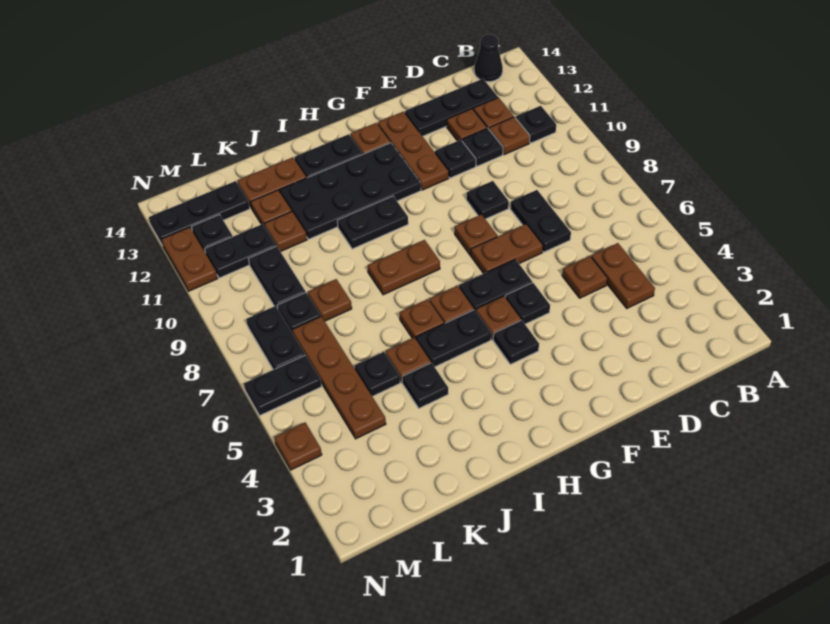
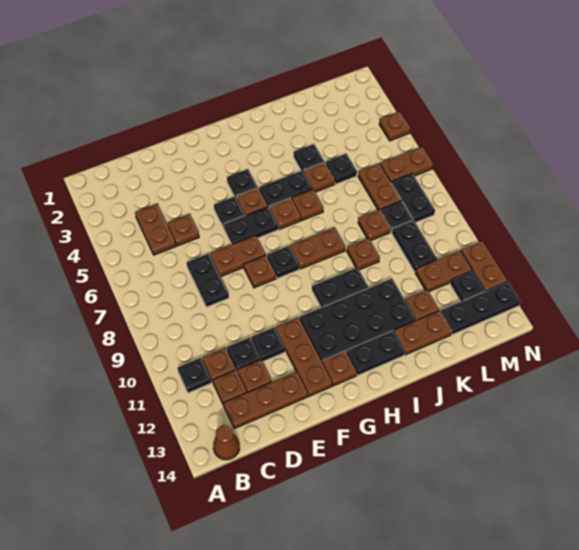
black cone B14 level 1 -> brown cone B14 level 1
black plate C13:E13 level 1 -> brown plate C13:E13 level 1
black plate E9 level 1 -> black plate G8 level 1
brown plate K11 level 1 -> brown plate J9 level 1
brown plate L4:L7 level 1 -> brown plate L6:L7 level 1
black plate L11:M11 level 1 -> brown plate L11:M11 level 1
black plate M6:N6 level 1 -> brown plate M6:N6 level 1

